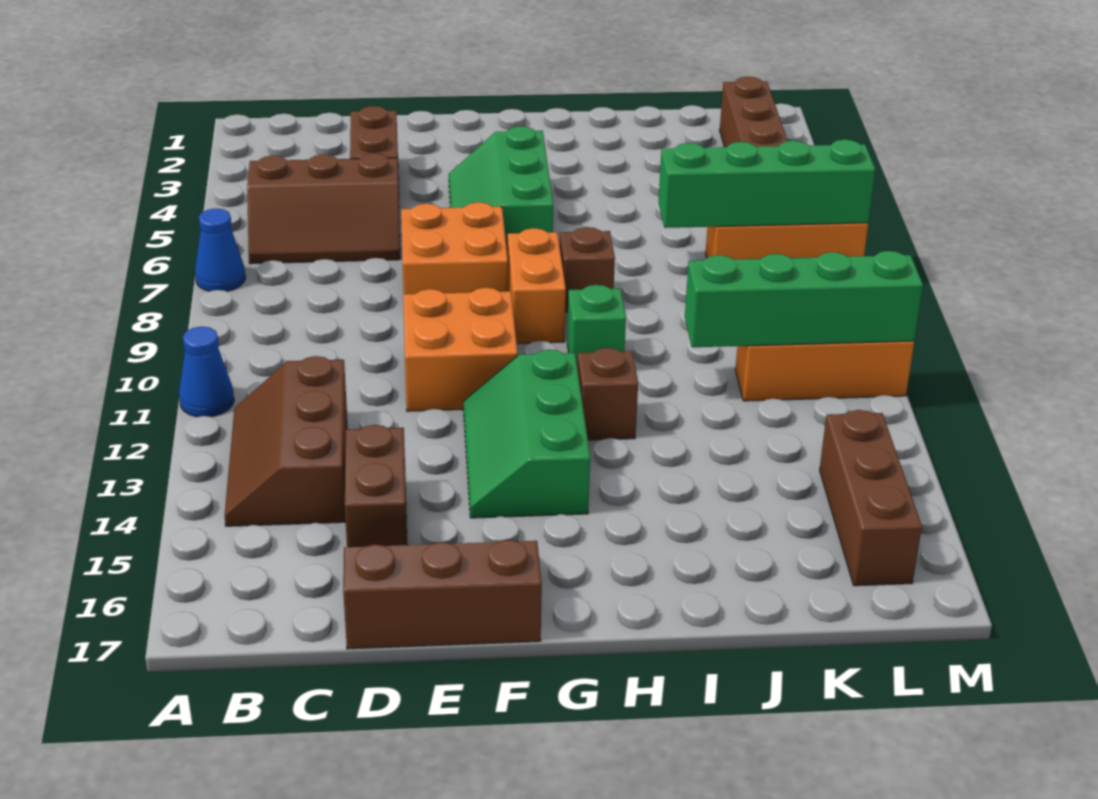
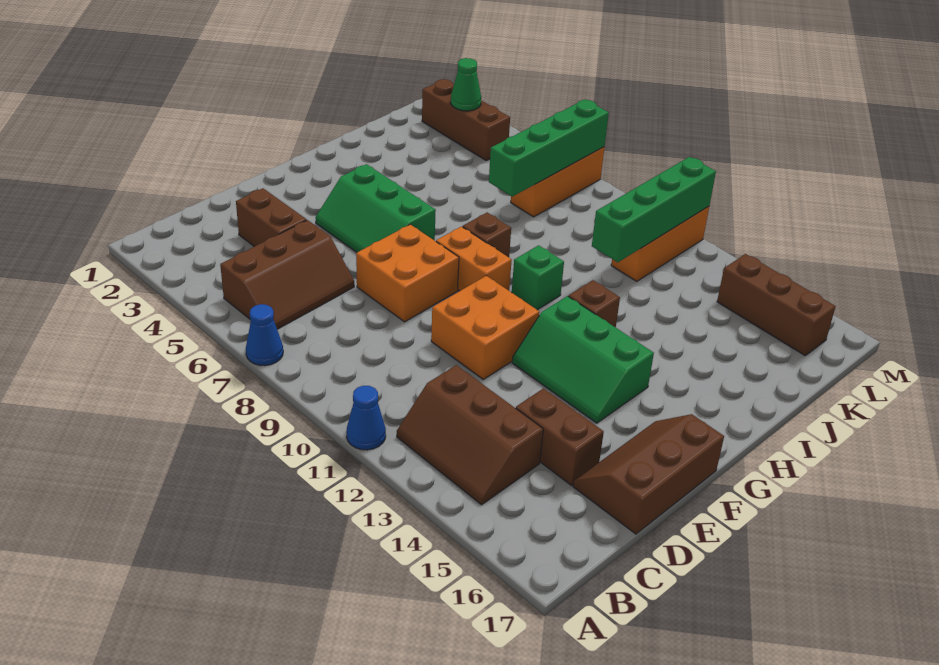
none -> green cone L3 level 2

